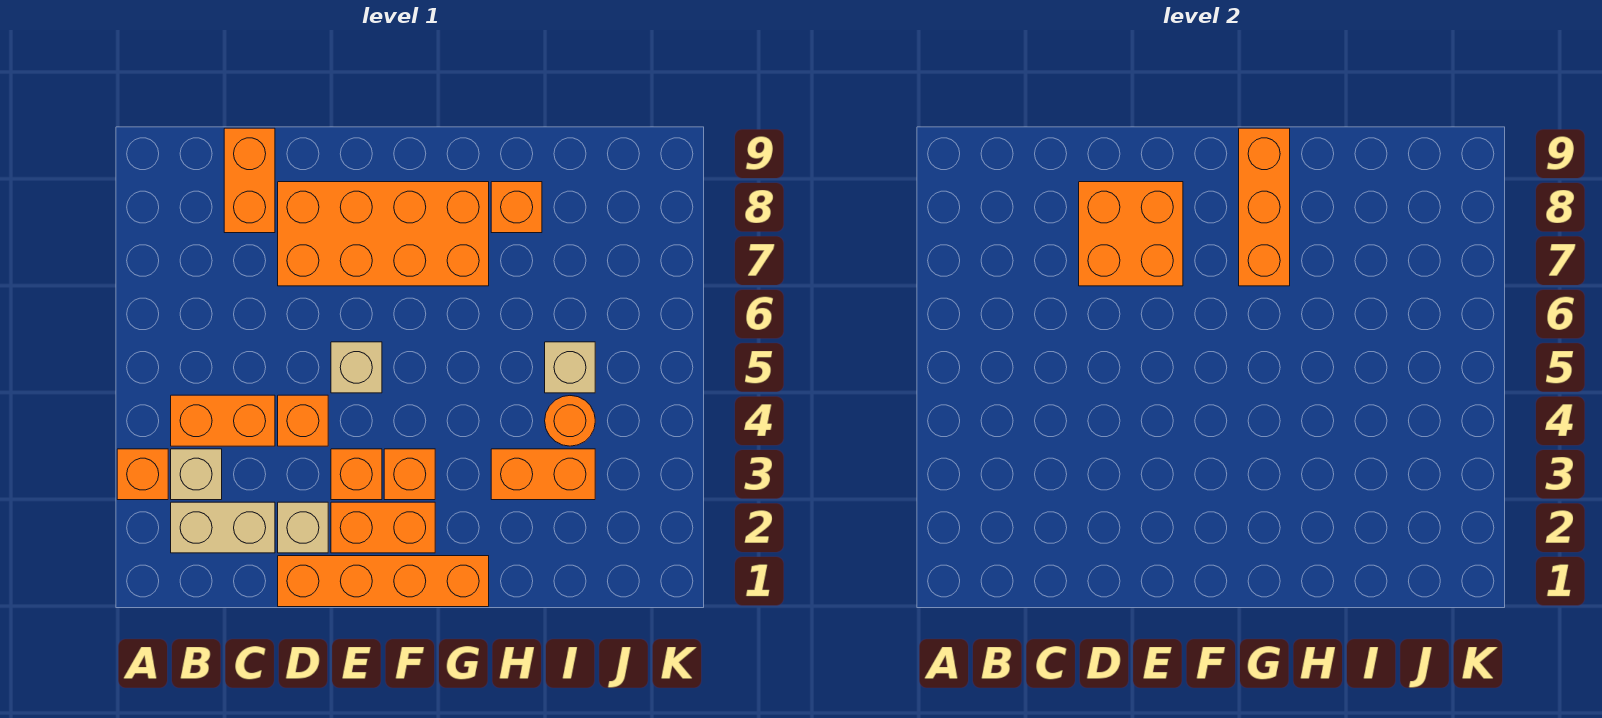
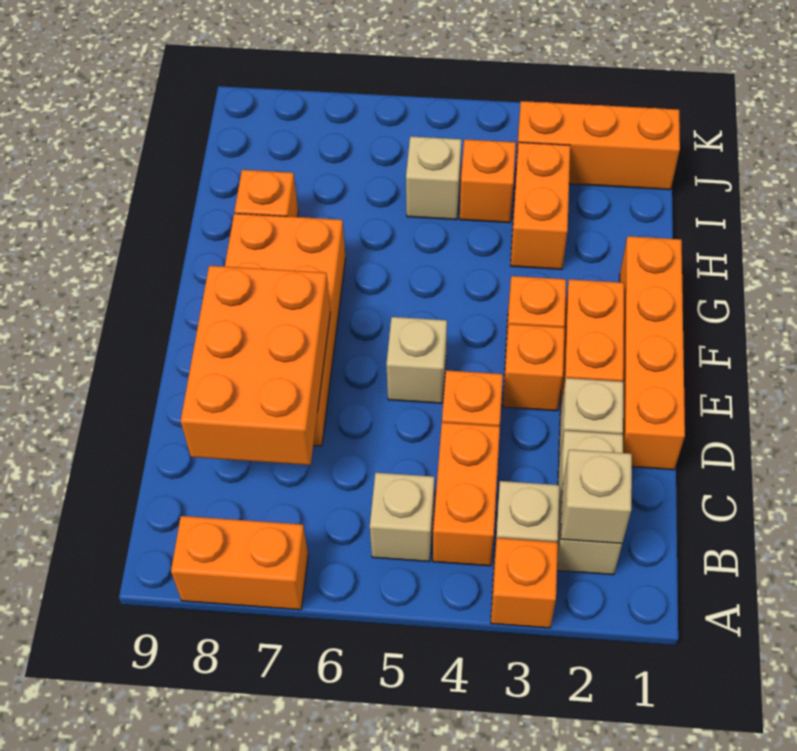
none -> tan brick B2 level 2
none -> tan brick B5 level 1
orange brick C8:C9 level 1 -> orange brick A7:A8 level 1
orange brick D7:E8 level 2 -> orange brick C7:E8 level 2
orange brick G7:G9 level 2 -> orange brick J1:J3 level 1
orange round brick I4 level 1 -> orange brick I4 level 1

